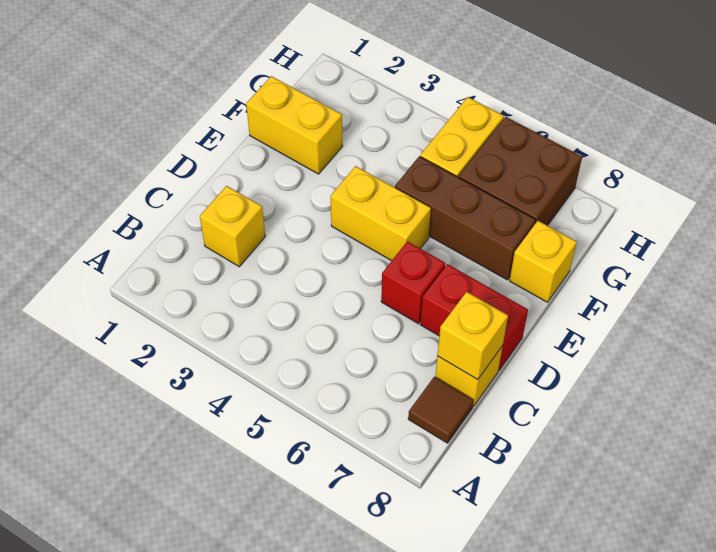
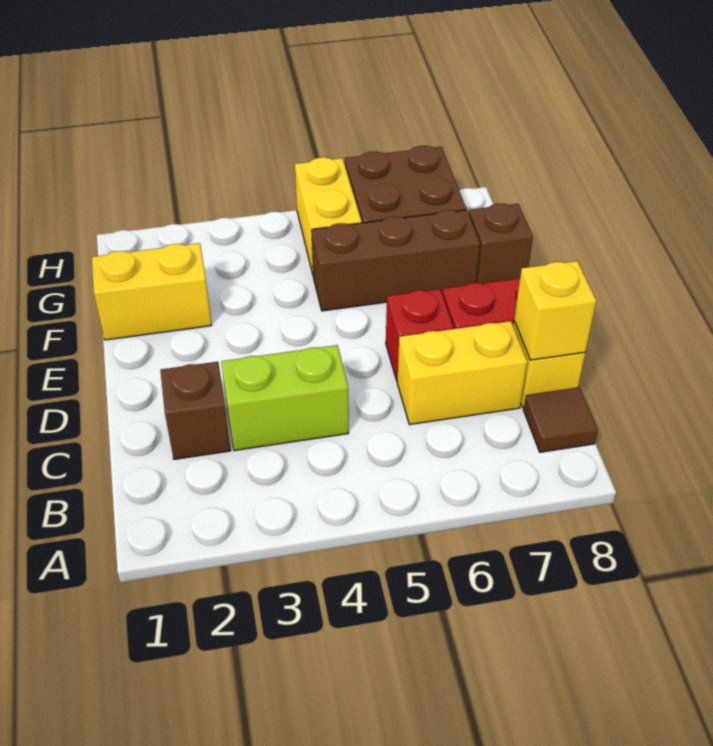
yellow brick C2 level 1 -> brown brick C2 level 1
none -> lime brick C3:C4 level 1
yellow brick E4:E5 level 1 -> yellow brick C6:C7 level 1
yellow brick F8 level 1 -> brown brick F8 level 1

